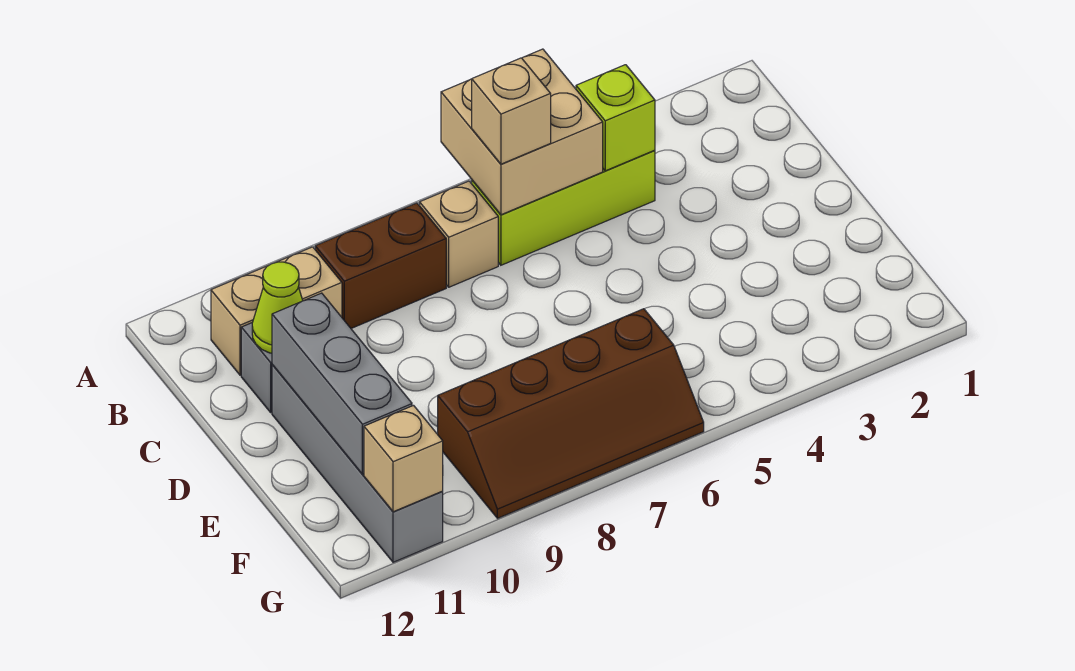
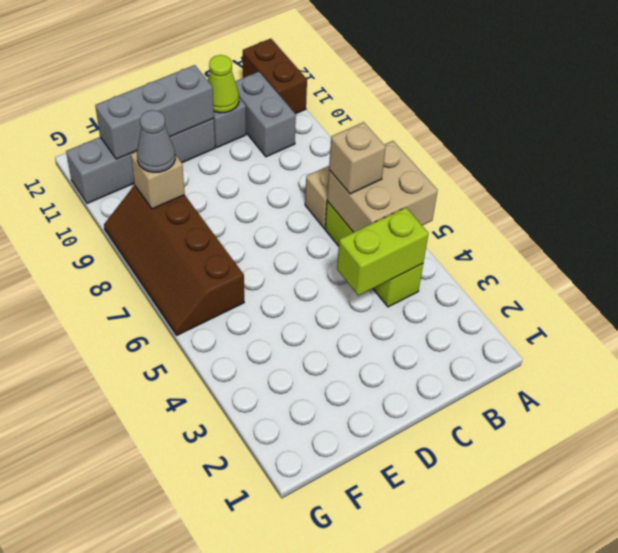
lime brick B4 level 2 -> lime brick B4:C4 level 2
brown brick B8:B9 level 1 -> brown brick A11:A12 level 1
tan brick B10:B11 level 1 -> grey brick B10:B11 level 1
none -> grey cone F9 level 3
tan brick G11 level 2 -> tan brick F9 level 2

